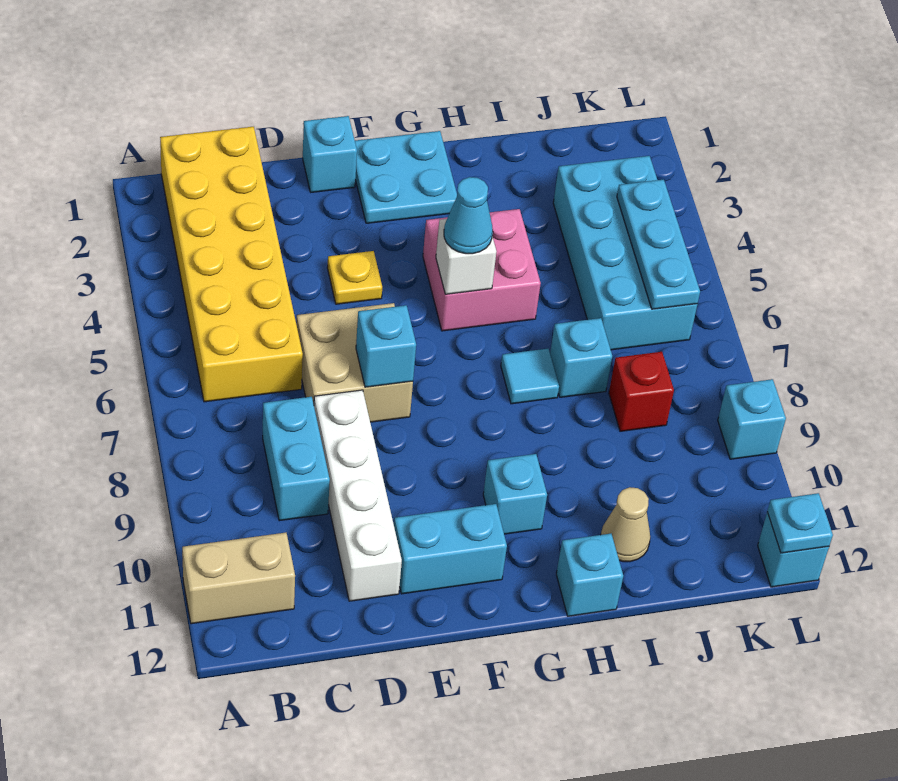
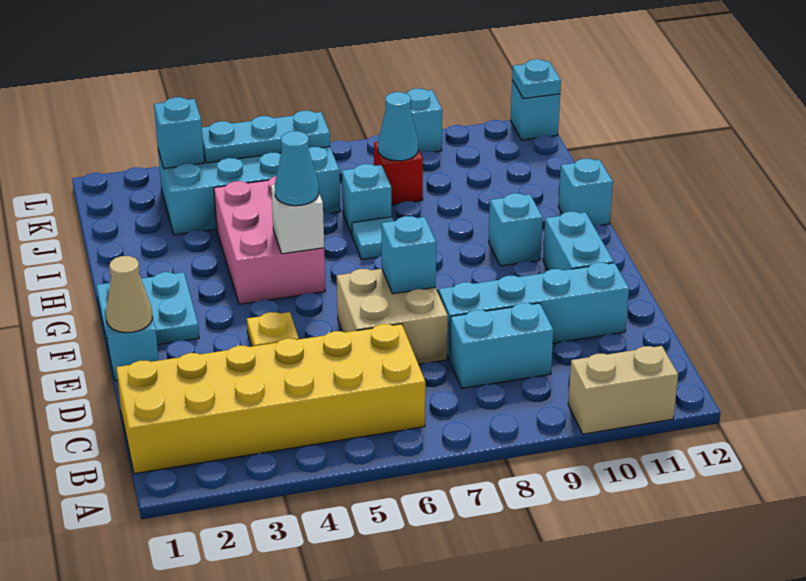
tan brick A11:B11 level 1 -> tan brick A10:A11 level 1
white brick D8:D11 level 1 -> cyan brick D8:D11 level 1
pink brick G4:H5 level 1 -> pink brick G4:I5 level 1
tan cone I11 level 1 -> tan cone E1 level 2
none -> cyan cone J8 level 2
none -> cyan brick K3 level 2

